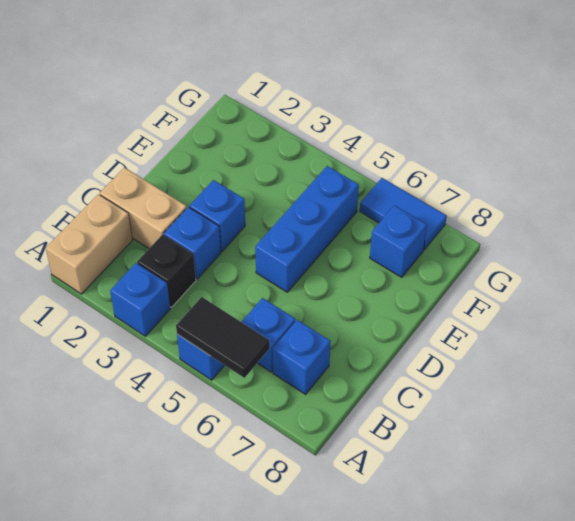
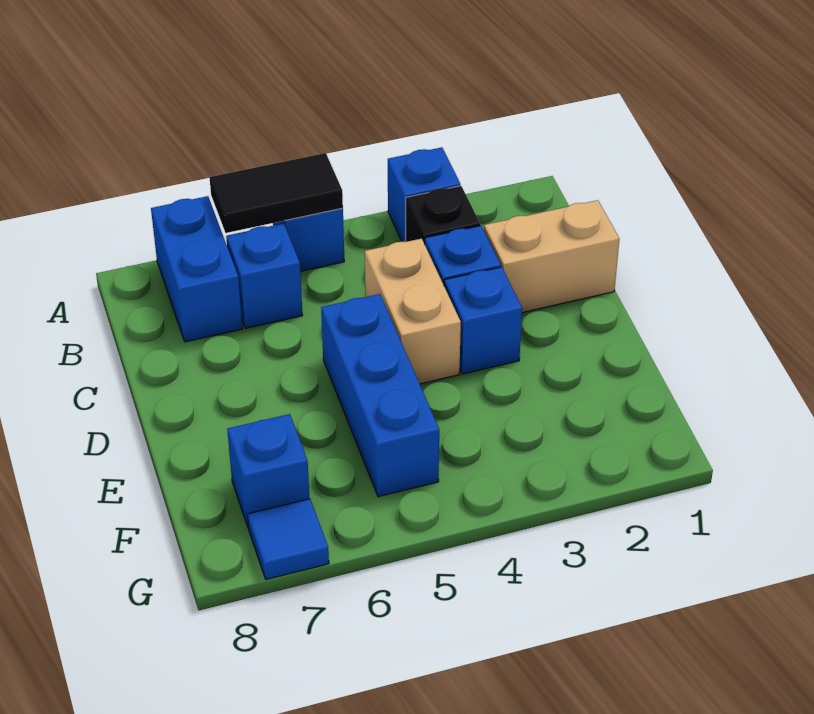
tan brick A1:B1 level 1 -> tan brick C4:D4 level 1
blue brick B7 level 1 -> blue brick A7:B7 level 1
blue tile G6:G7 level 1 -> blue tile G7 level 1

